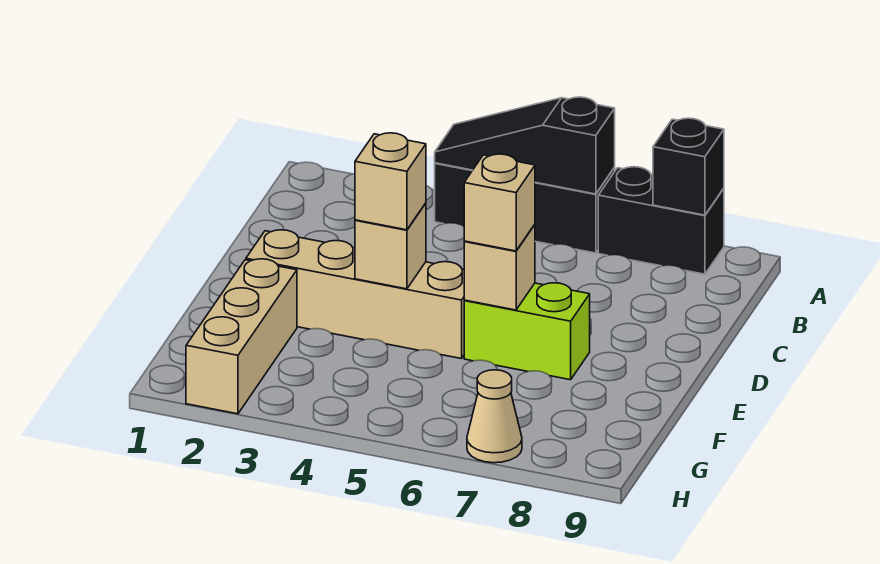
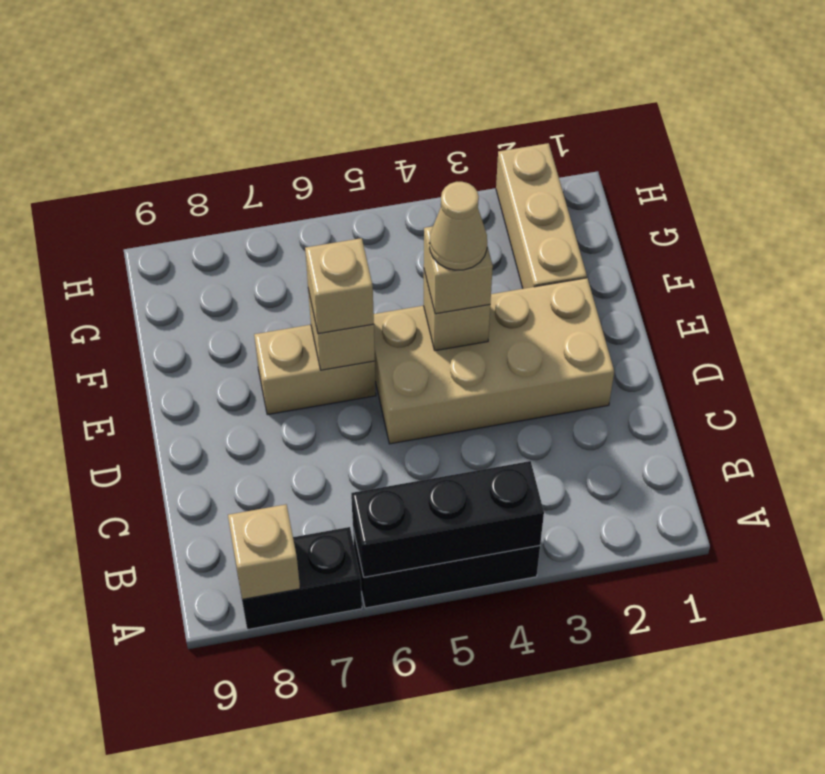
black slope A4:A6 level 2 top 6 -> black brick A4:A6 level 2
black brick A8 level 2 -> tan brick A8 level 2
tan brick E2:E5 level 1 -> tan brick D2:E5 level 1
lime brick E6:E7 level 1 -> tan brick E6:E7 level 1
tan cone H7 level 1 -> tan cone E4 level 4

